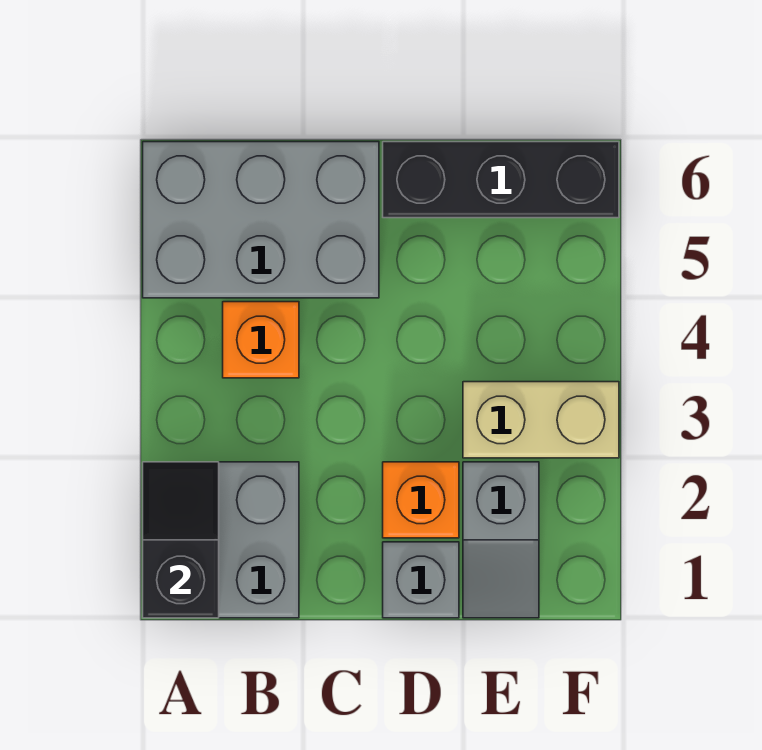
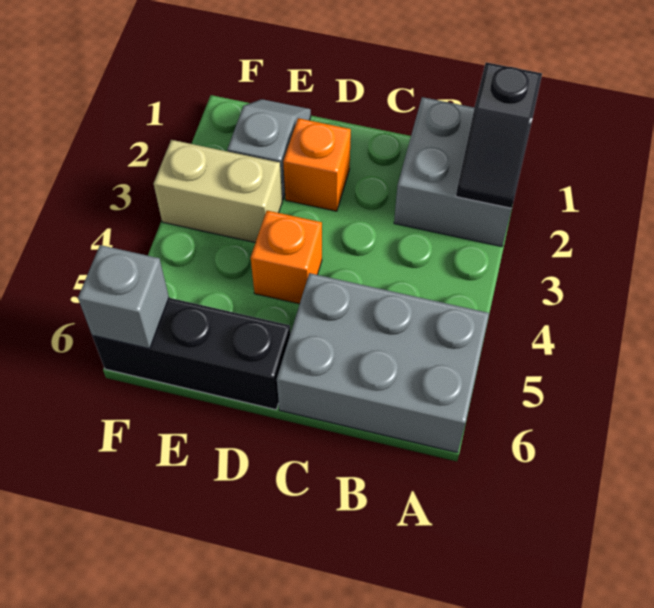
orange brick B4 level 1 -> orange brick D4 level 1
grey brick D1 level 1 -> grey brick F6 level 2

